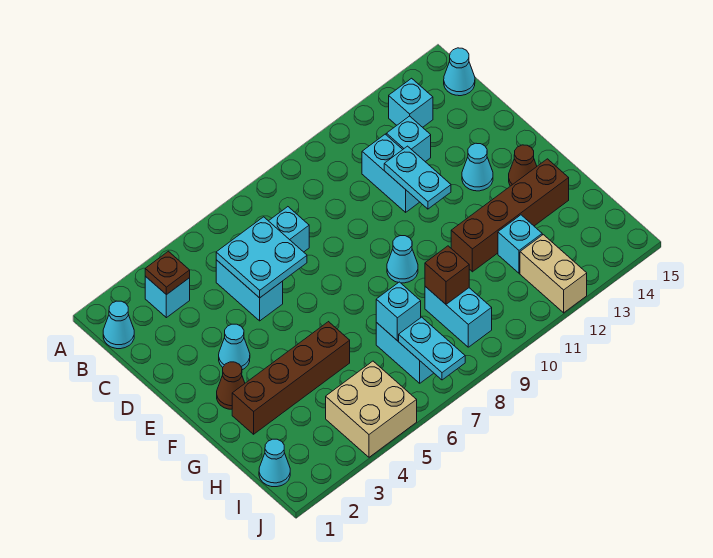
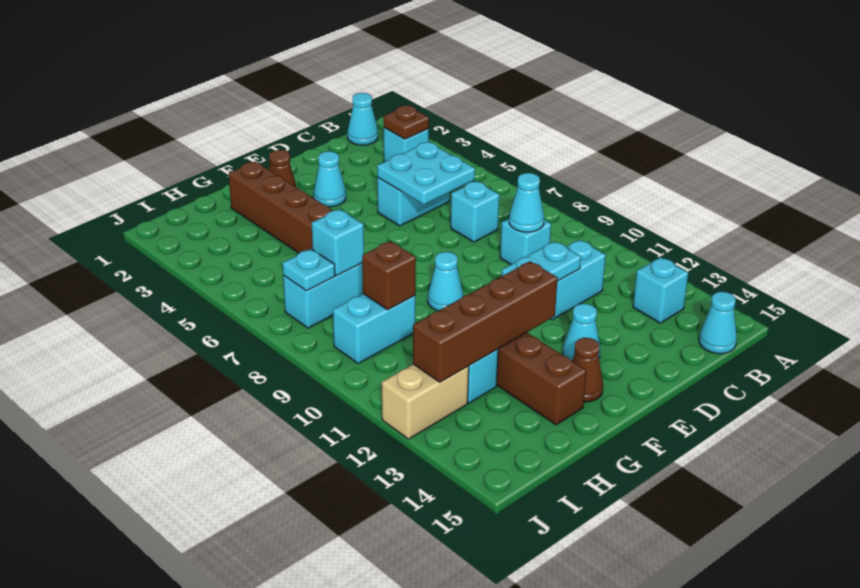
cyan brick C12 level 1 -> cyan brick C9 level 1
none -> brown brick F12:I12 level 2
cyan cone I1 level 1 -> cyan cone C9 level 2
tan brick I4:J5 level 1 -> none
cyan plate I7:J7 level 2 -> cyan plate I7 level 2

